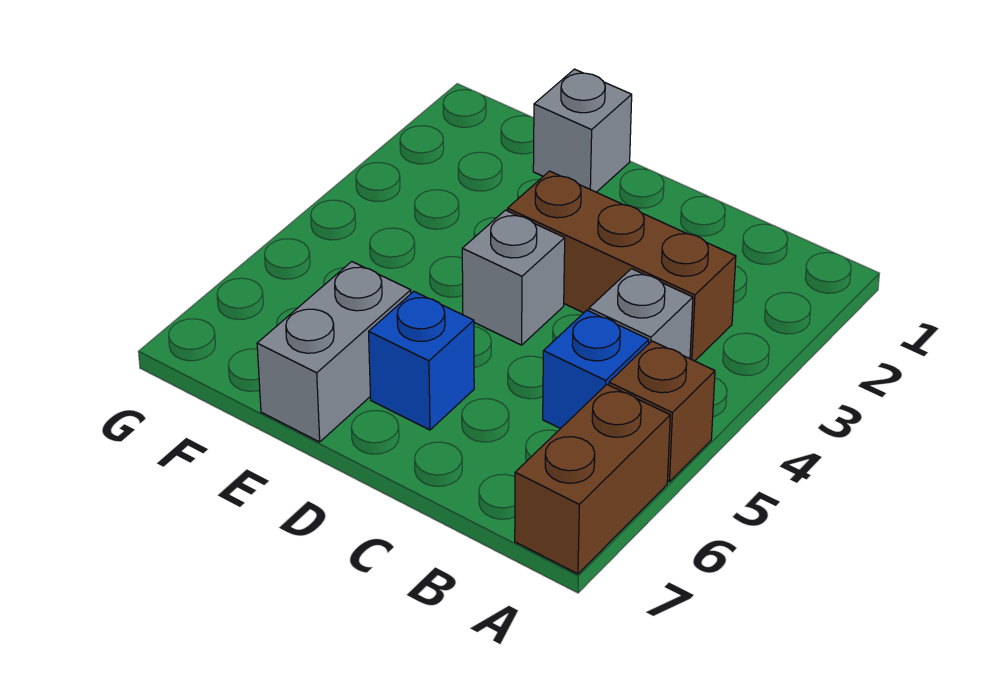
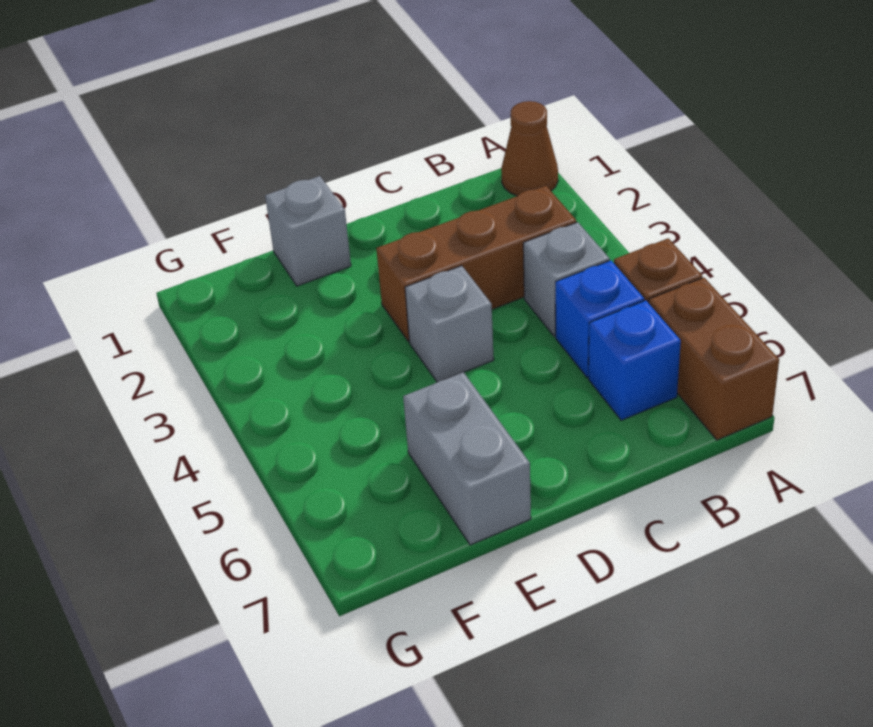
none -> brown cone A1 level 1
blue brick D6 level 1 -> blue brick B6 level 1

